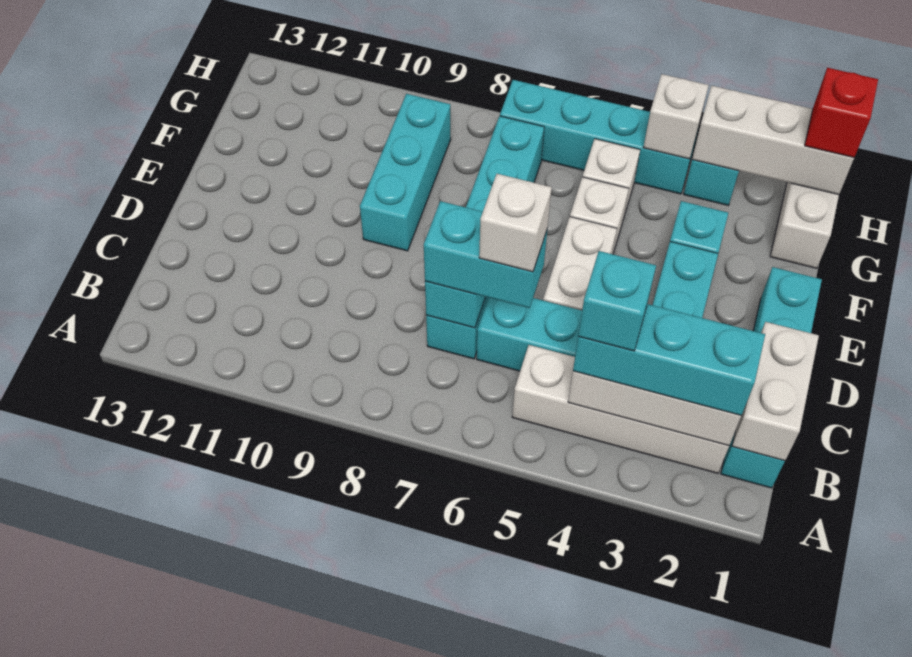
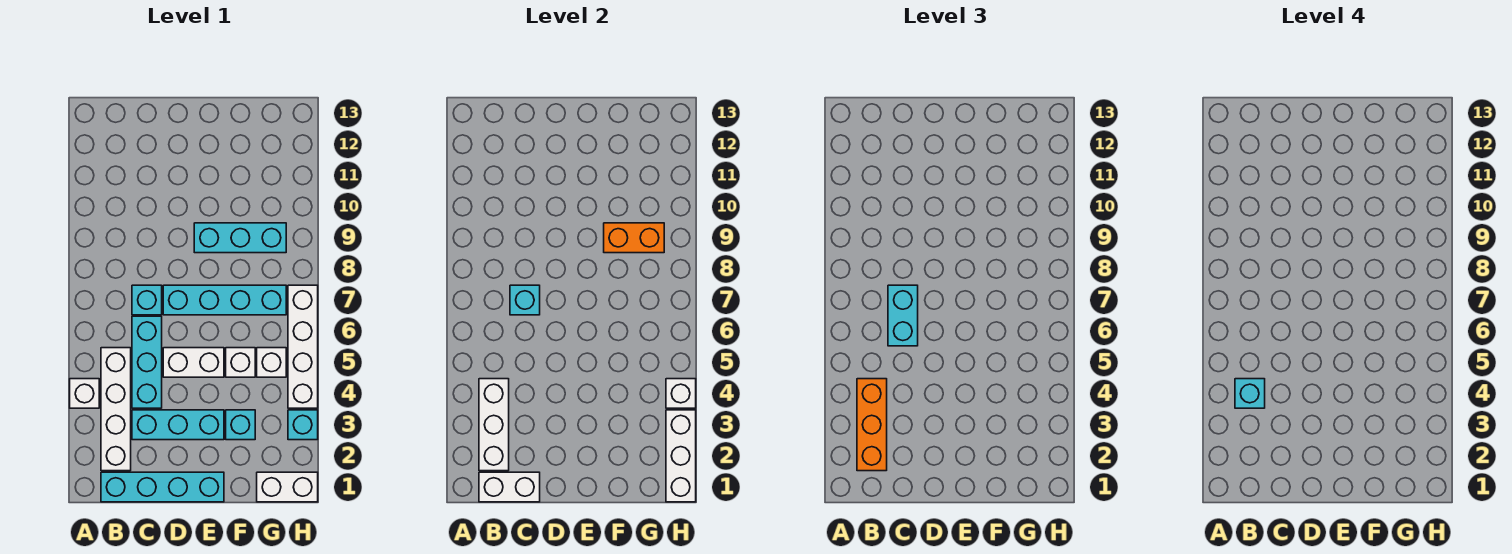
cyan brick B2:B4 level 3 -> orange brick B2:B4 level 3
white brick C6 level 4 -> white brick A4 level 1
none -> orange brick F9:G9 level 2
red brick H1 level 3 -> none
cyan brick H4:H7 level 1 -> white brick H4:H7 level 1

